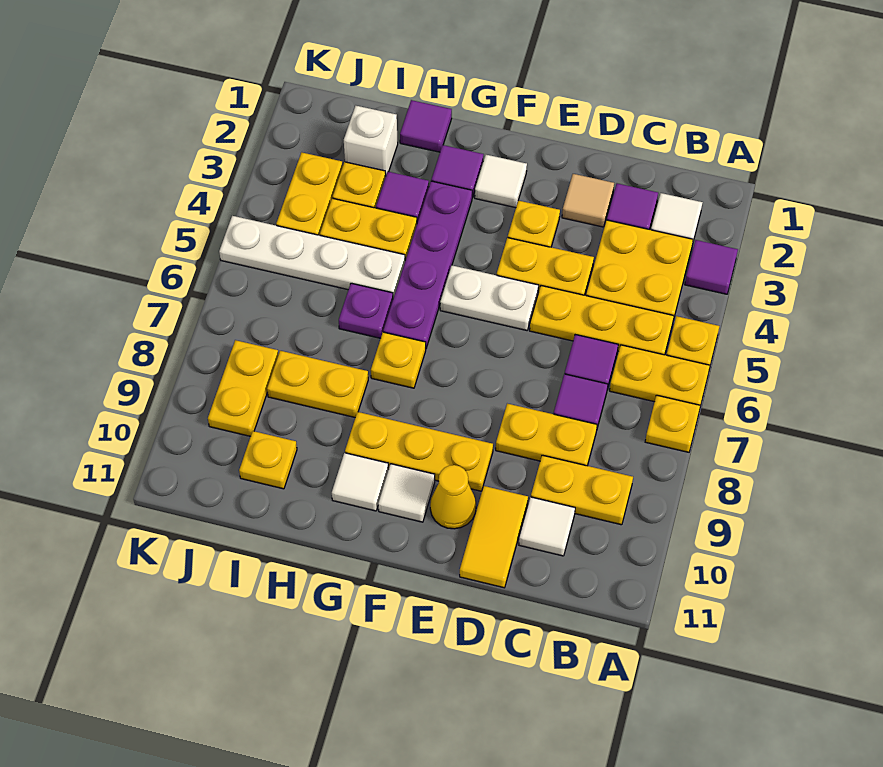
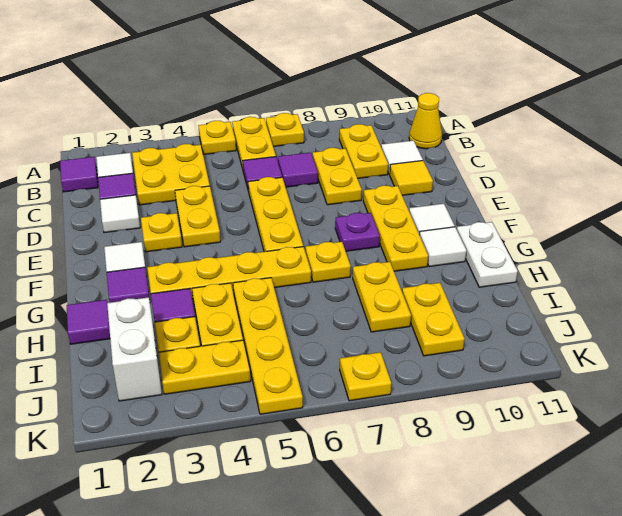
purple tile A3 level 1 -> purple tile B1 level 1
yellow plate B5:D5 level 1 -> yellow plate D6:F6 level 1
tan tile D2 level 1 -> white tile D2 level 1
yellow tile D10:D11 level 1 -> yellow tile D10 level 1
white plate E5:F5 level 1 -> white plate G11:H11 level 1
yellow cone E10 level 1 -> yellow cone B11 level 1
purple plate G3:G6 level 1 -> yellow plate G3:G6 level 1
white plate H5:K5 level 1 -> yellow plate H5:K5 level 1
purple plate H6 level 1 -> purple plate F8 level 1
white brick I2 level 1 -> white brick I2:J2 level 1
yellow plate I10 level 1 -> yellow plate K7 level 1
yellow plate J8:J9 level 1 -> yellow plate I9:J9 level 1

